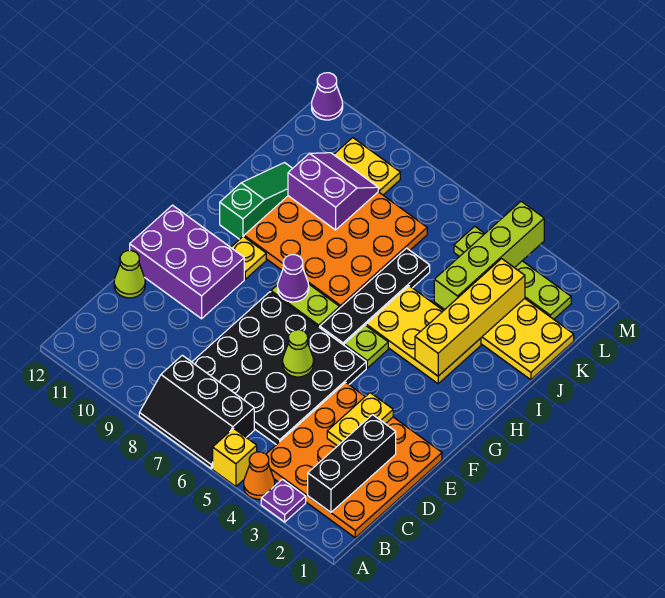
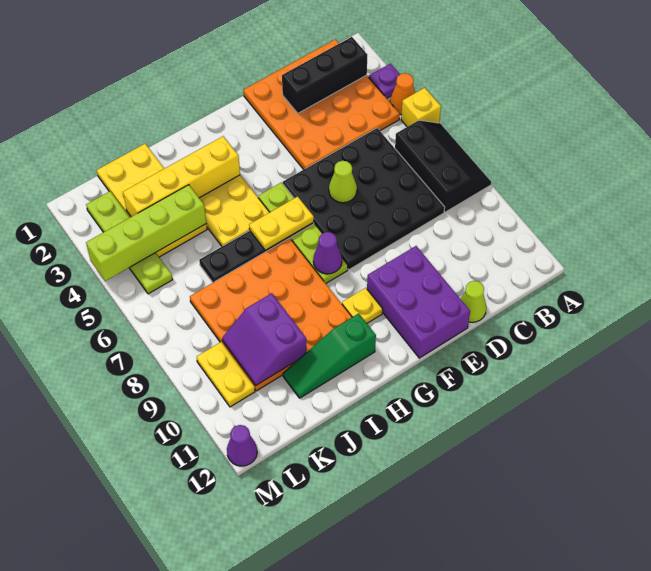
yellow plate D3:E3 level 2 -> yellow plate G6:H6 level 2

